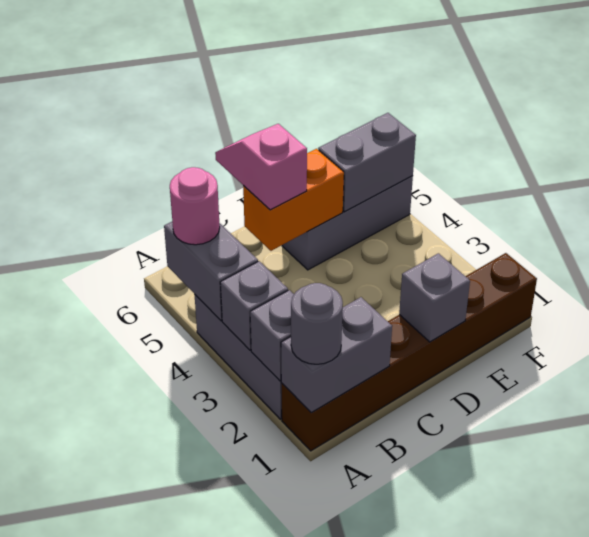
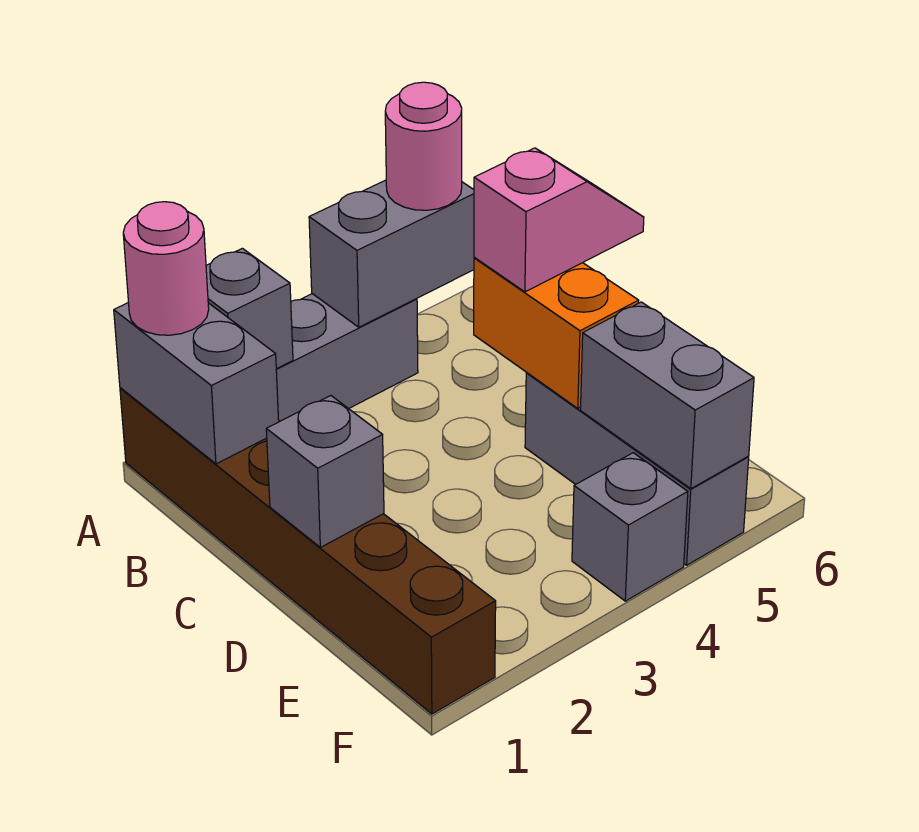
grey round brick A1 level 3 -> pink round brick A1 level 3
grey brick A3 level 2 -> grey brick F4 level 1

